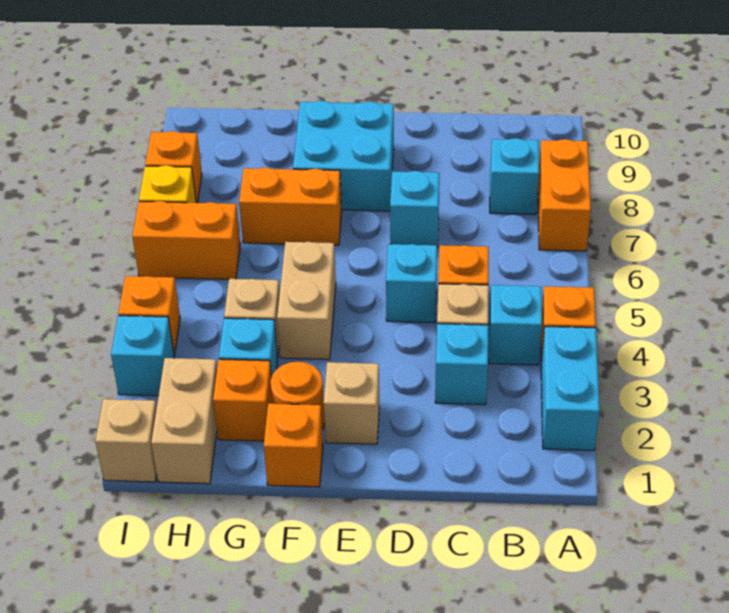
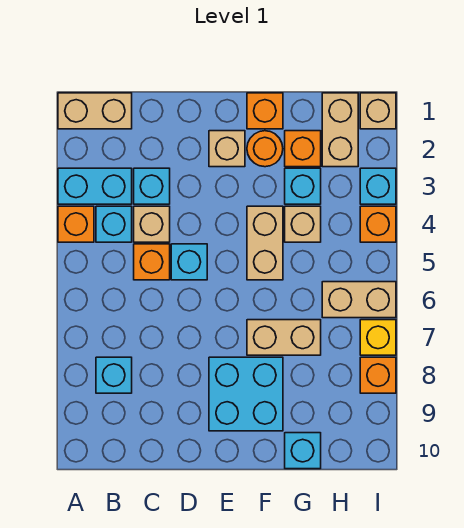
none -> tan brick A1:B1 level 1
cyan brick A2:A3 level 1 -> cyan brick A3:B3 level 1
orange brick A7:A8 level 1 -> none
cyan brick D7 level 1 -> cyan brick G10 level 1
orange brick F7:G7 level 1 -> tan brick F7:G7 level 1
orange brick H6:I6 level 1 -> tan brick H6:I6 level 1

